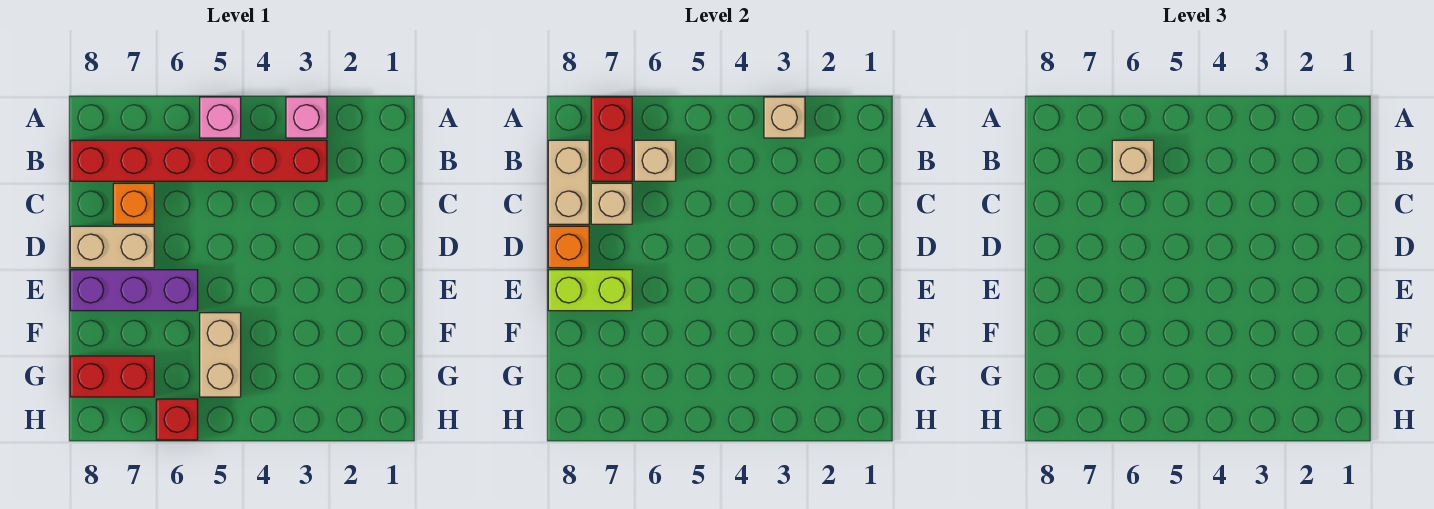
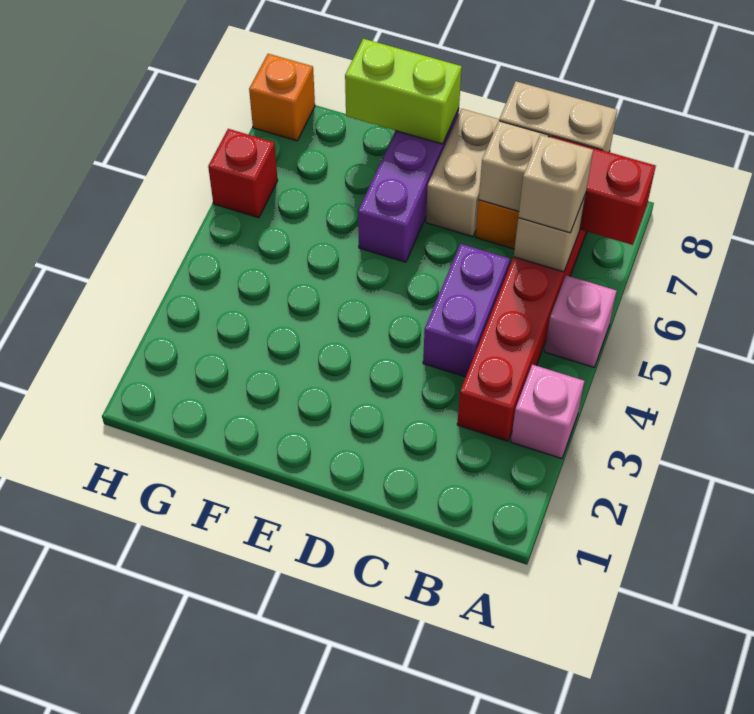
tan brick A3 level 2 -> none
none -> purple brick C4:C5 level 1
orange brick D8 level 2 -> orange brick H8 level 1
lime brick E7:E8 level 2 -> lime brick E8:F8 level 2
tan brick F5:G5 level 1 -> none
red brick G7:G8 level 1 -> none

